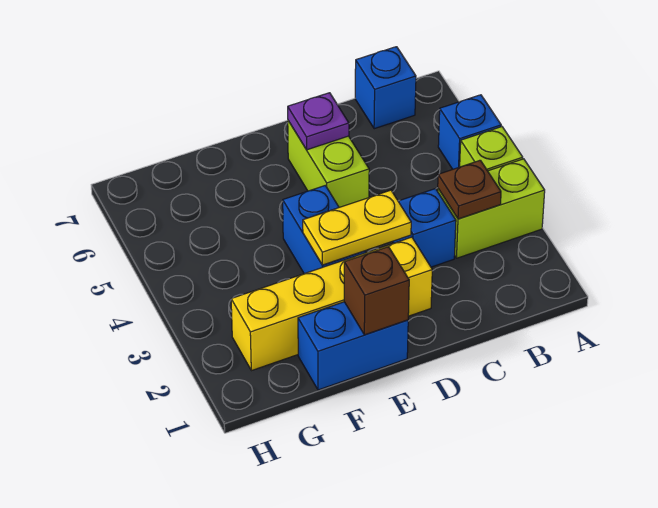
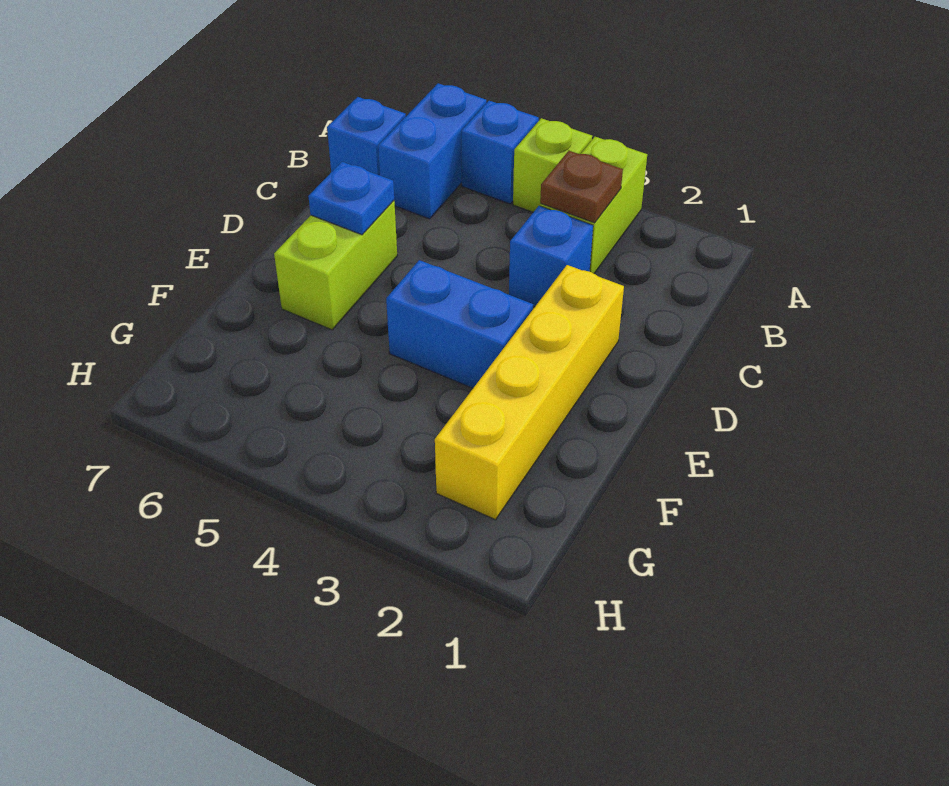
yellow plate D3:E3 level 2 -> none
lime brick D5:D6 level 1 -> lime brick D6:E6 level 1
purple plate D6 level 2 -> blue plate D6 level 2
blue brick E1:F1 level 1 -> blue brick A6:B6 level 1
brown brick E1 level 2 -> none

